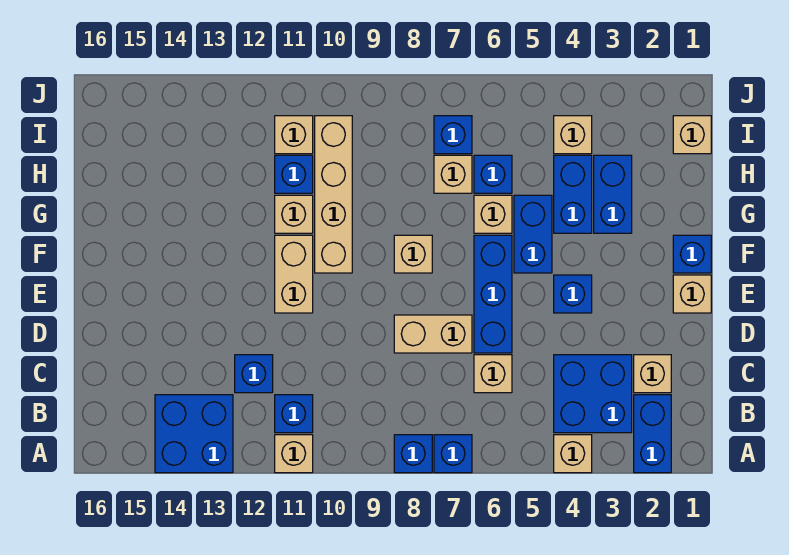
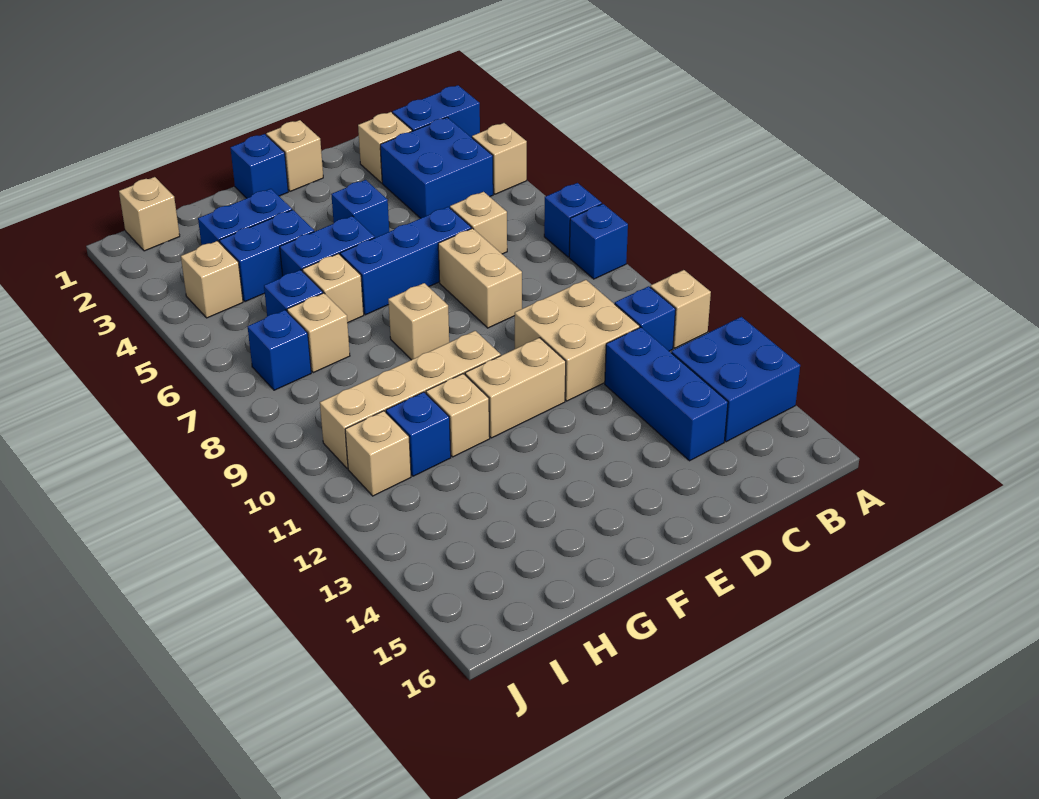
none -> tan brick C10:D11 level 1
blue brick C12 level 1 -> blue brick C12:C14 level 1

